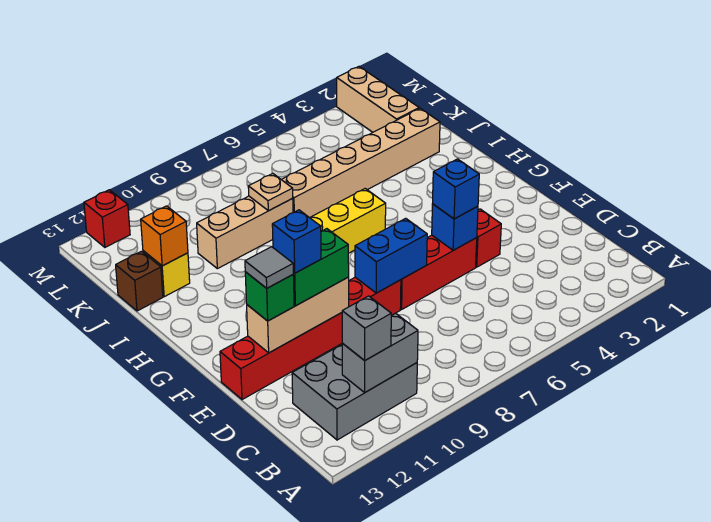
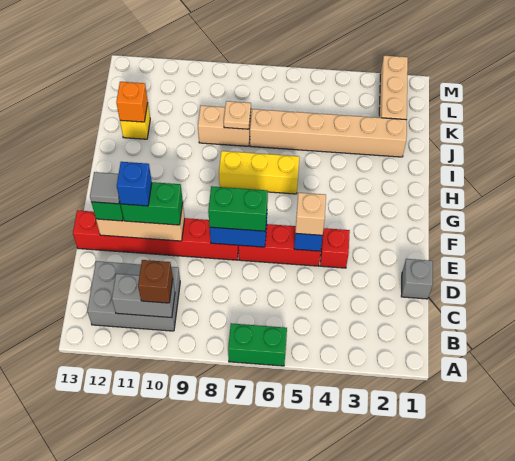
none -> green brick A6:A7 level 1
grey brick B11 level 3 -> grey brick D1 level 1
blue brick E5 level 3 -> tan brick E5 level 3
none -> green brick E7:E8 level 3
tan brick J8:J10 level 1 -> tan brick J8:J9 level 1
brown brick J13 level 1 -> brown brick B10 level 3
red brick M12 level 1 -> none

